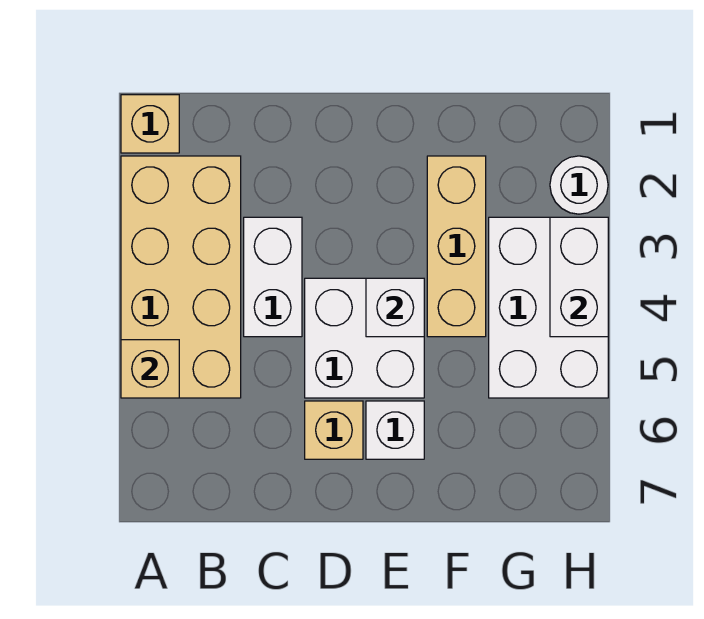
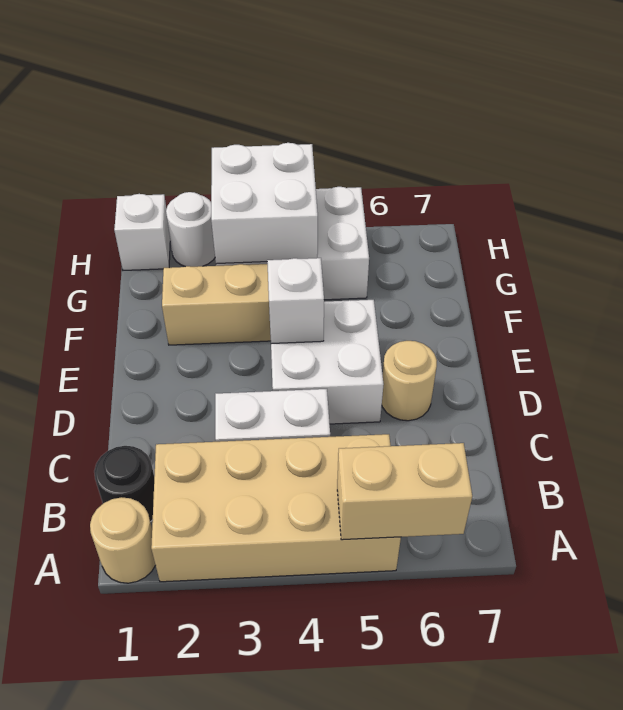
tan brick A1 level 1 -> tan round brick A1 level 1
tan brick A5 level 2 -> tan brick A5:A6 level 2
none -> black round brick B1 level 1
tan brick D6 level 1 -> tan round brick D6 level 1
white brick E6 level 1 -> white brick H1 level 1
white brick H3:H4 level 2 -> white brick G3:H4 level 2

